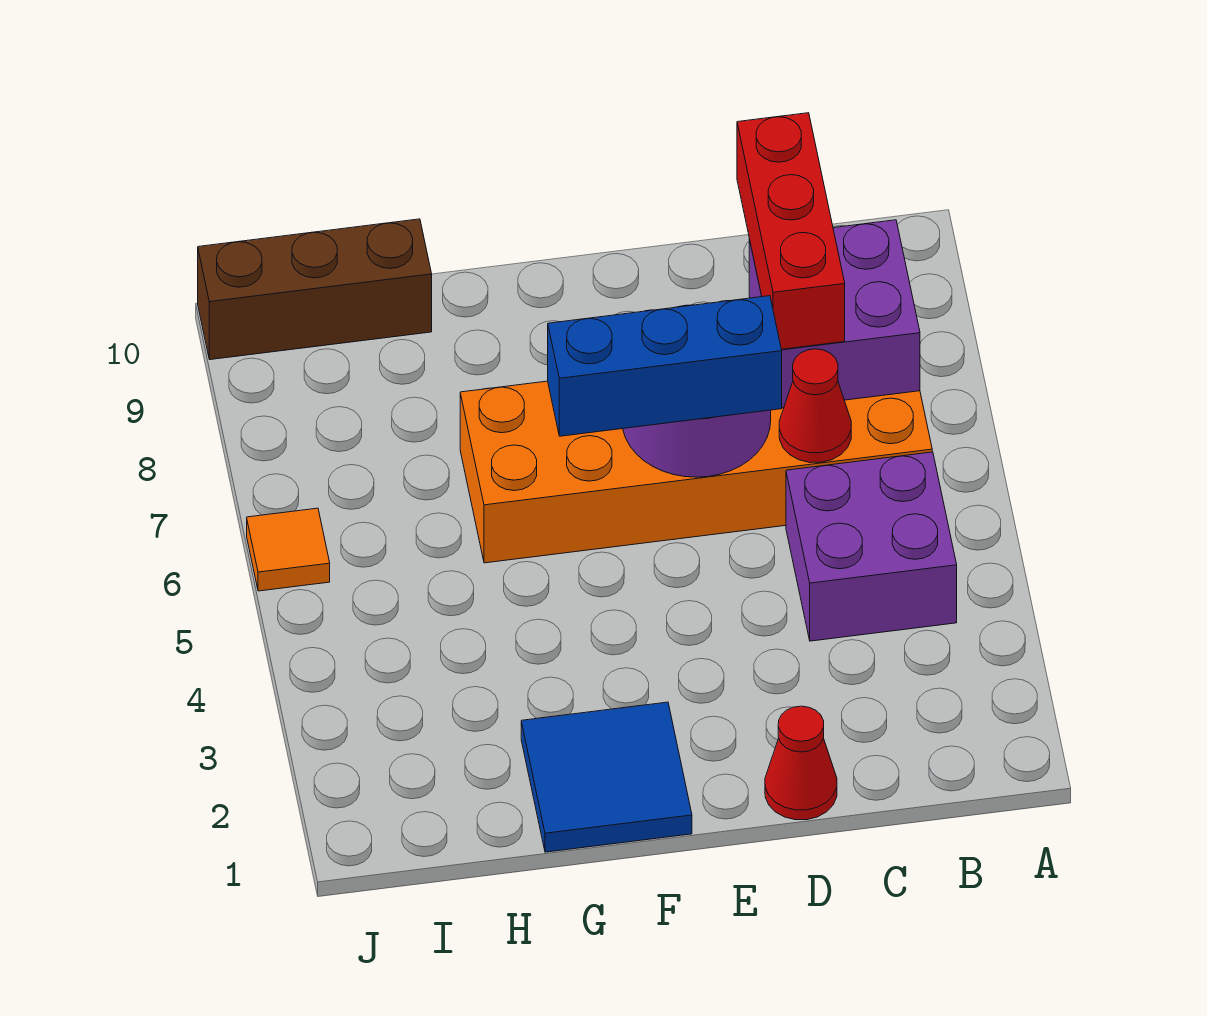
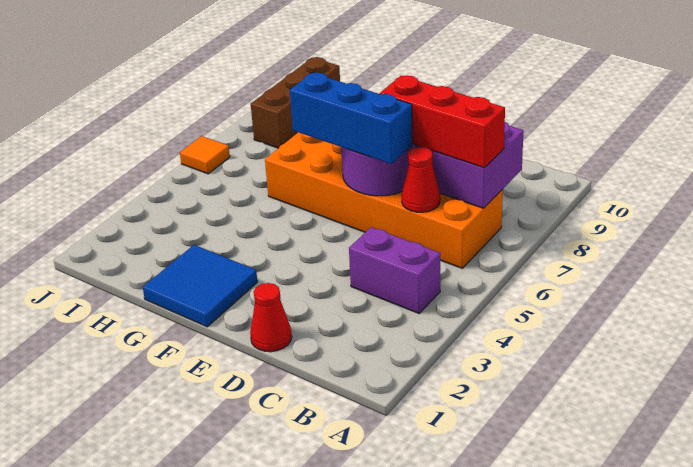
purple brick B4:C5 level 1 -> purple brick B4:C4 level 1
red brick C7:C9 level 3 -> red brick B7:D7 level 3
brown brick H10:J10 level 1 -> brown brick I8:I10 level 1

